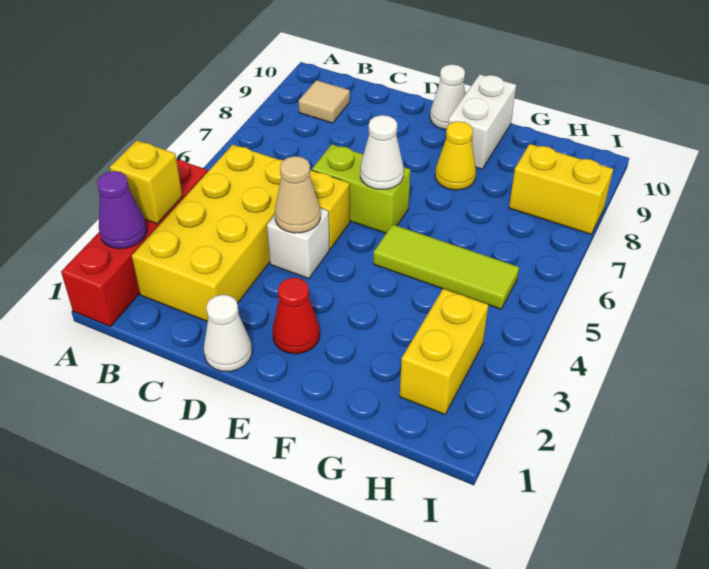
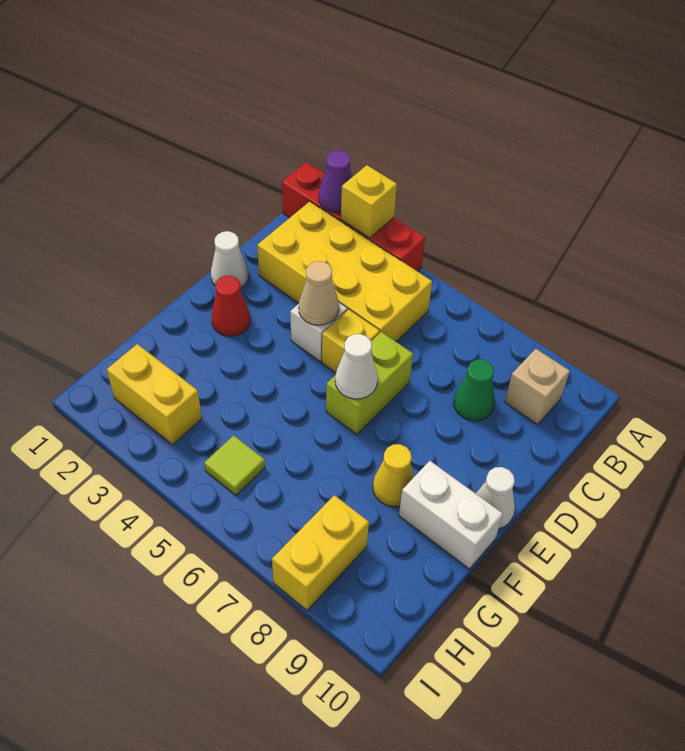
tan tile B9 level 1 -> tan brick B9 level 1
none -> green cone C8 level 1
lime tile F5:H5 level 1 -> lime tile H5 level 1

